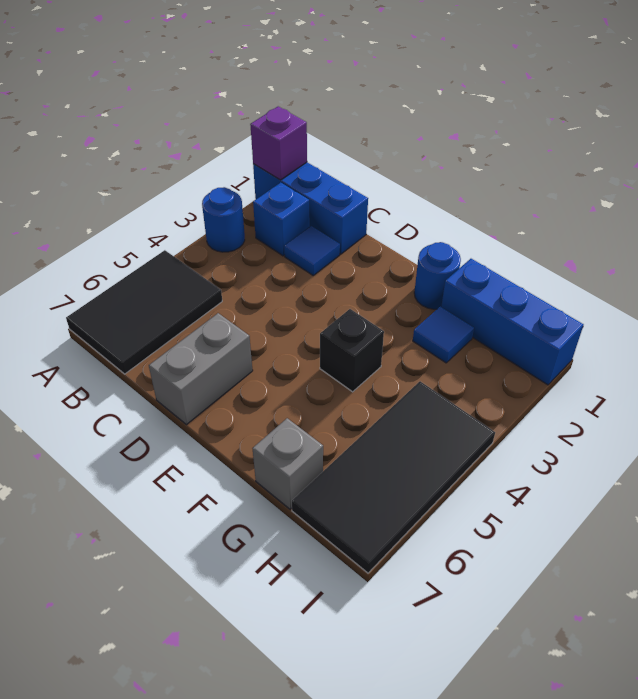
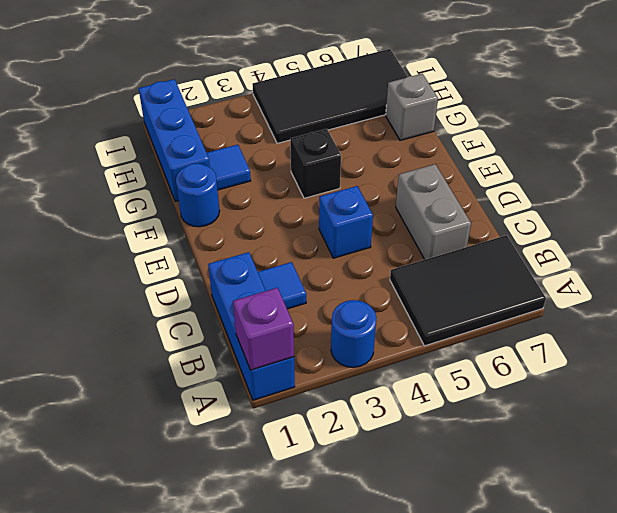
blue brick B2 level 1 -> blue brick D4 level 1
grey brick D6:D7 level 1 -> grey brick C6:D6 level 1

